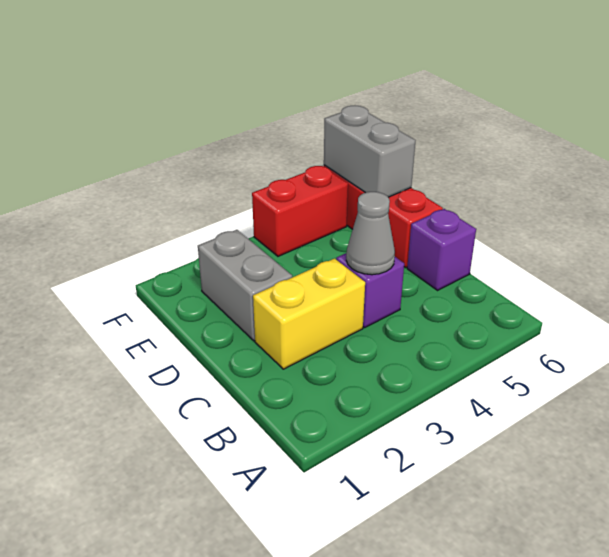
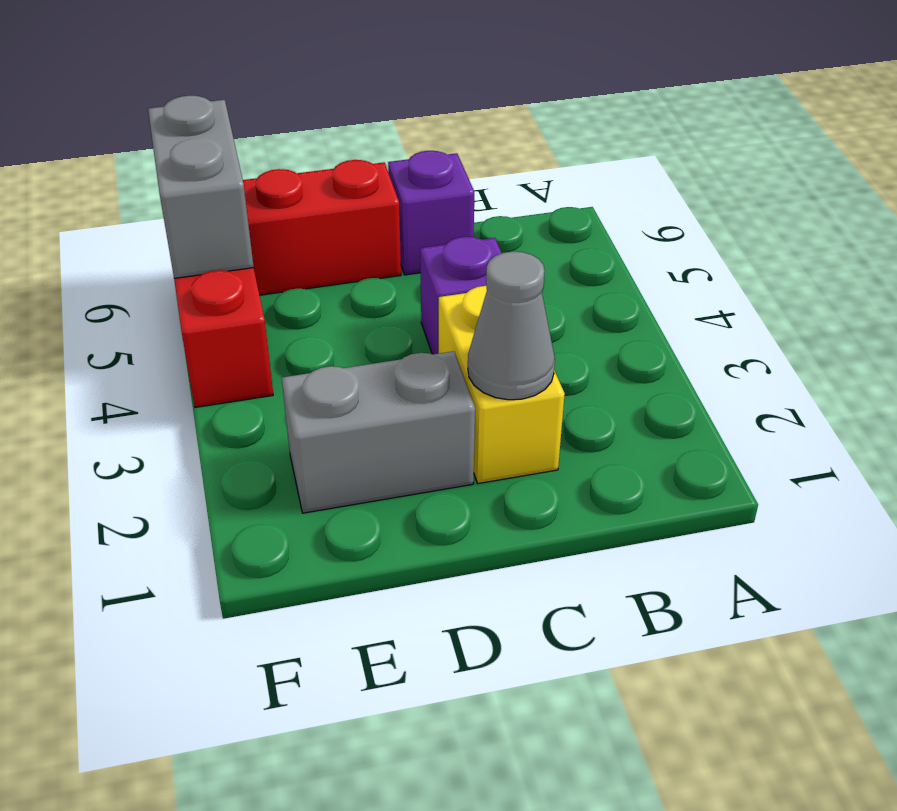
grey cone C4 level 2 -> grey cone C2 level 2
grey brick E6:F6 level 2 -> grey brick F5:F6 level 2

